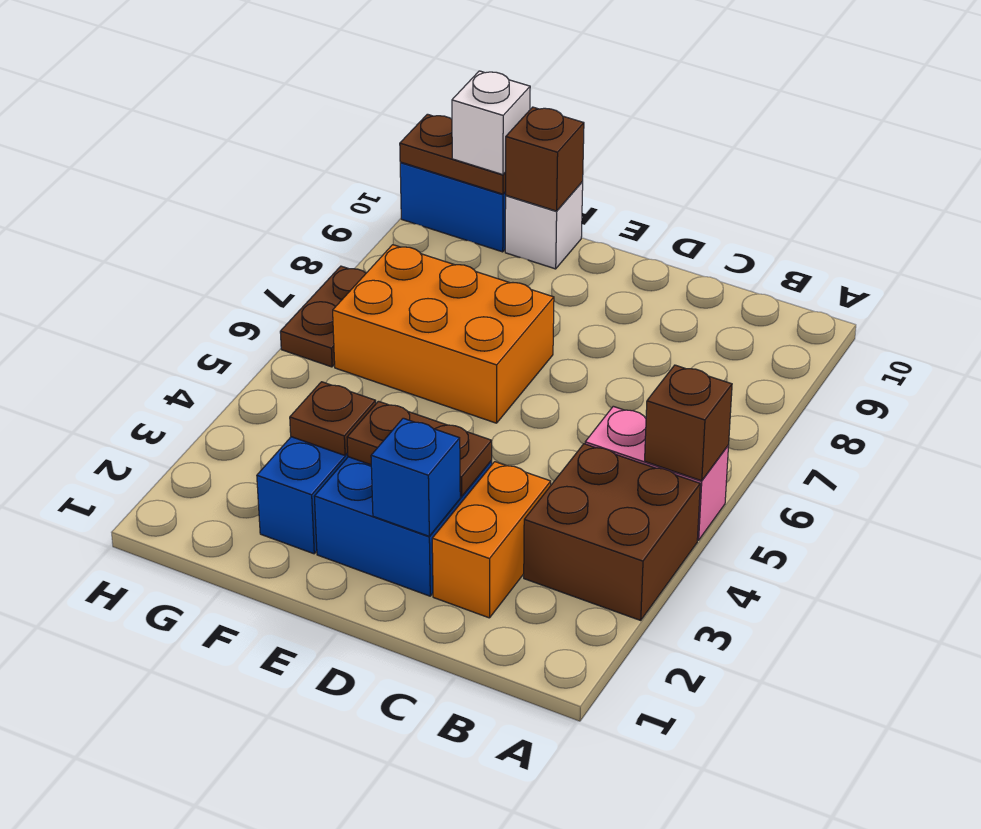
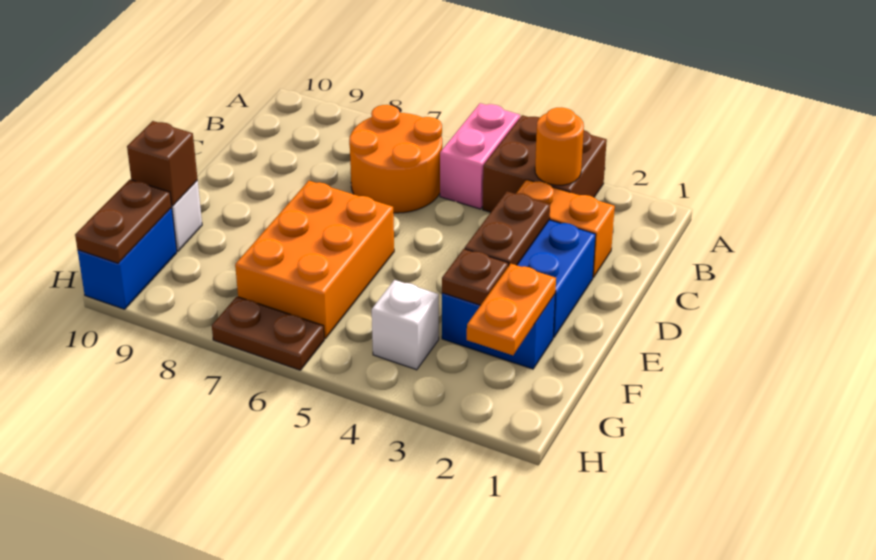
brown brick A5 level 2 -> none
none -> orange round brick B3 level 2
none -> orange round brick B6:C7 level 1
blue brick D2 level 2 -> none
none -> orange plate F2:G2 level 2
white brick G10 level 3 -> white brick G4 level 1

